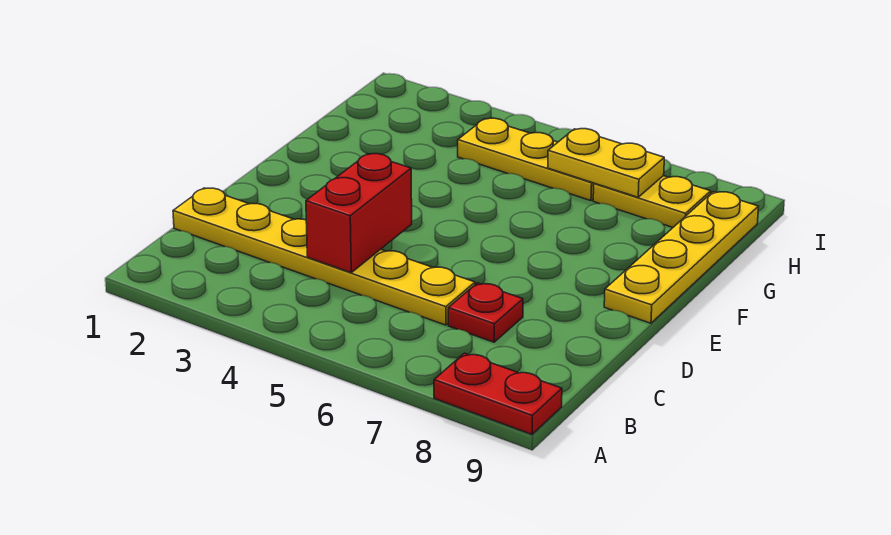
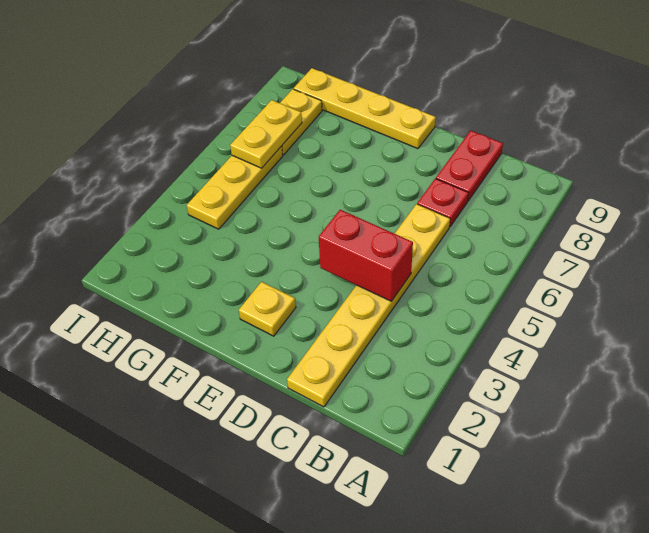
red plate A8:A9 level 1 -> red plate C8:C9 level 1
none -> yellow plate E2 level 1

